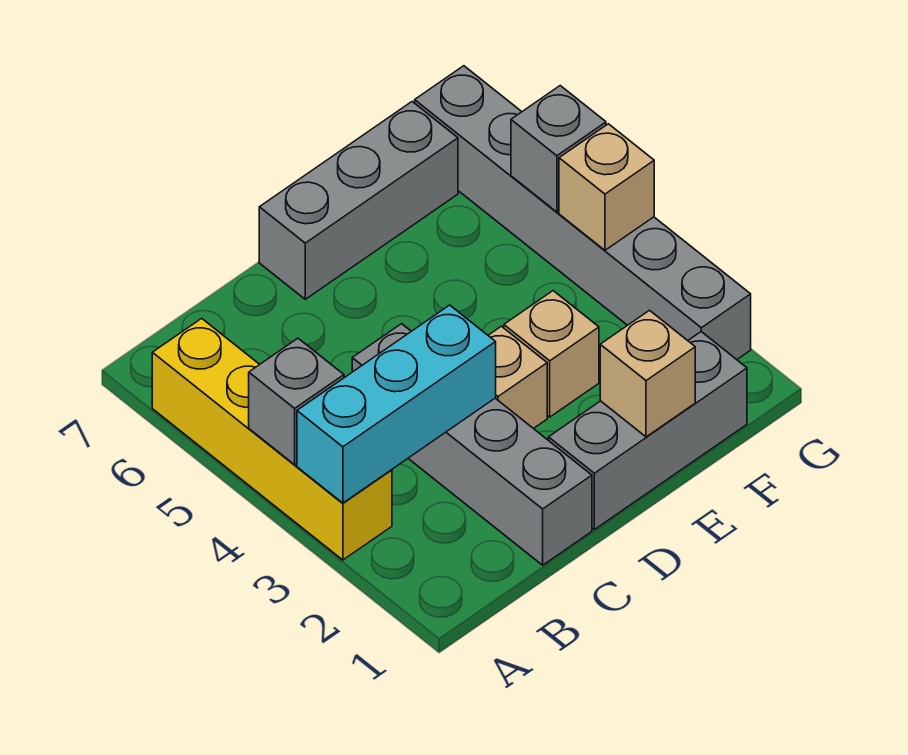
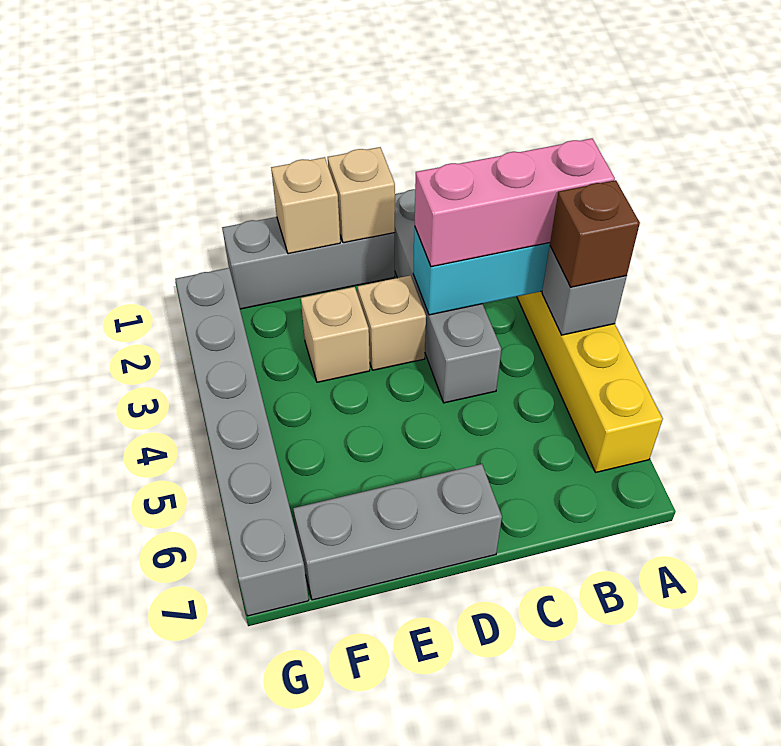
none -> pink brick A3:C3 level 3
none -> brown brick A4 level 3
tan brick G4 level 2 -> tan brick D1 level 2
grey brick G5 level 2 -> none

